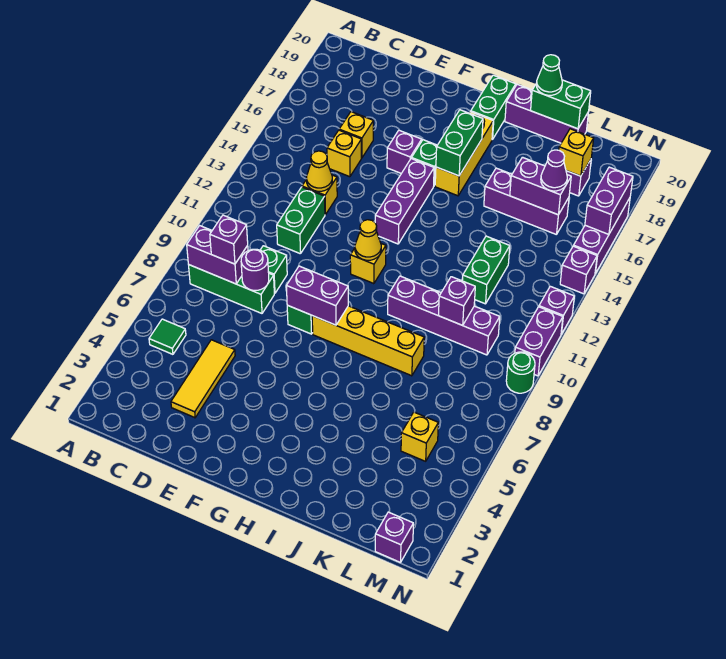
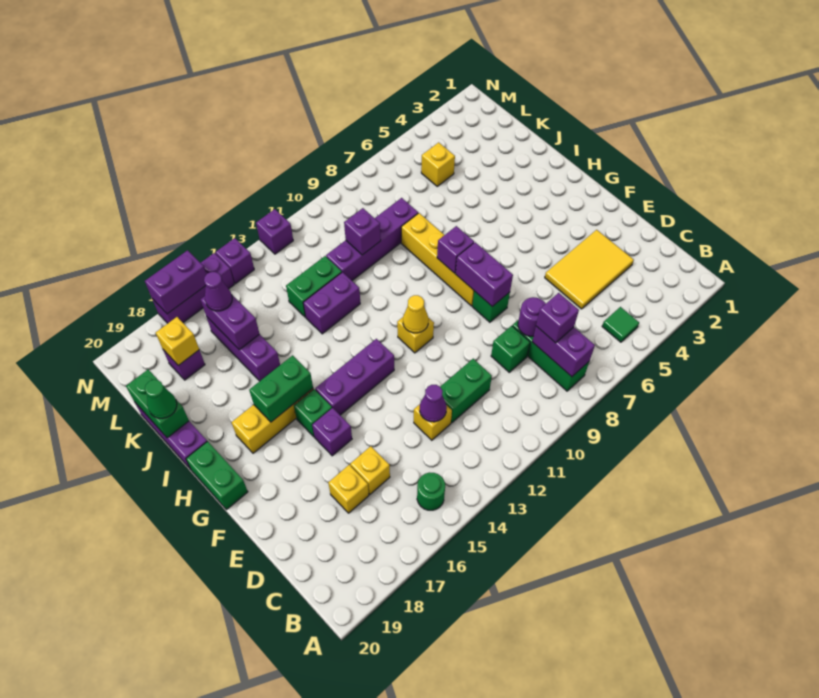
yellow tile D3:D5 level 1 -> yellow tile D3:E5 level 1
yellow cone D13 level 2 -> purple cone D13 level 2
yellow brick D15 level 1 -> yellow brick D17 level 1
green brick H19:H20 level 1 -> green brick G20:H20 level 1
purple brick I10:L10 level 1 -> purple brick K8:K11 level 1
purple brick M1 level 1 -> purple brick H8 level 2
green round brick N9 level 1 -> green round brick B15 level 1
purple brick N10:N11 level 1 -> purple brick J12:J13 level 1

